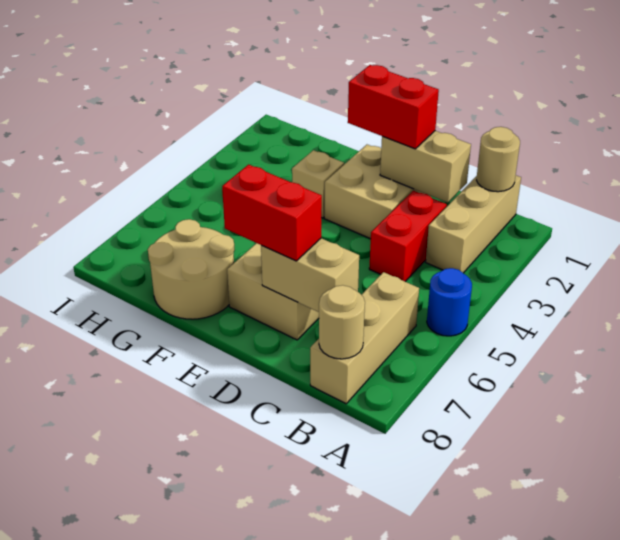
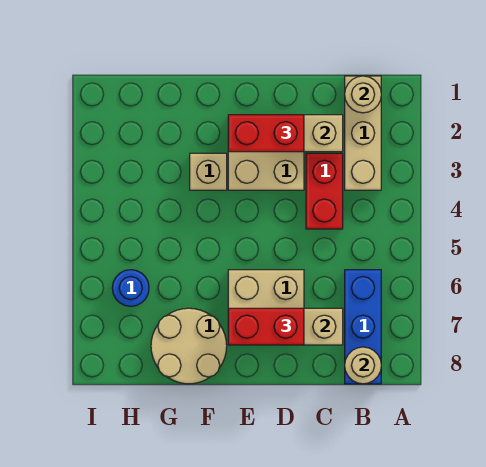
blue round brick A5 level 1 -> blue round brick H6 level 1
tan brick B6:B8 level 1 -> blue brick B6:B8 level 1

